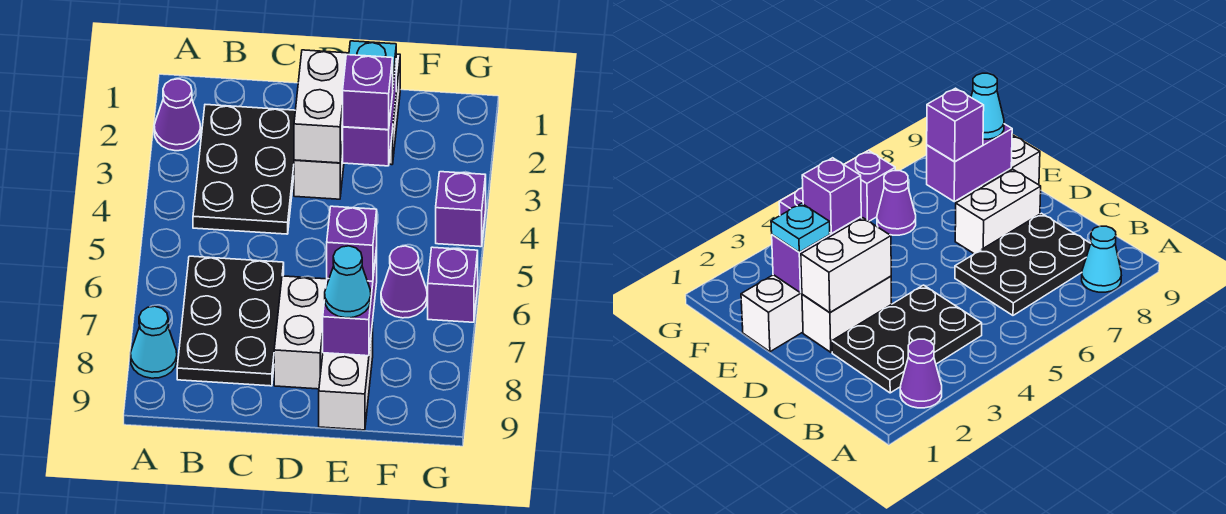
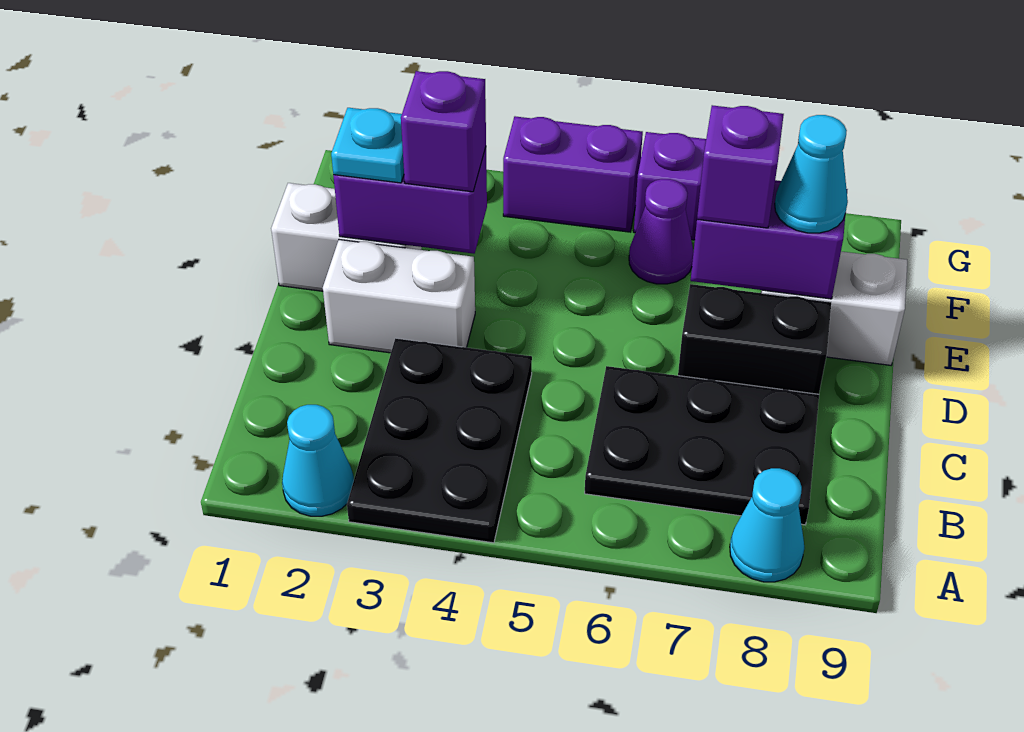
purple cone A2 level 1 -> cyan cone A2 level 1
black plate B2:C4 level 1 -> black plate A3:C4 level 1
white brick D2:D3 level 2 -> none
white brick D7:D8 level 1 -> black brick D7:D8 level 1
purple brick G4 level 1 -> purple brick G4:G5 level 1

